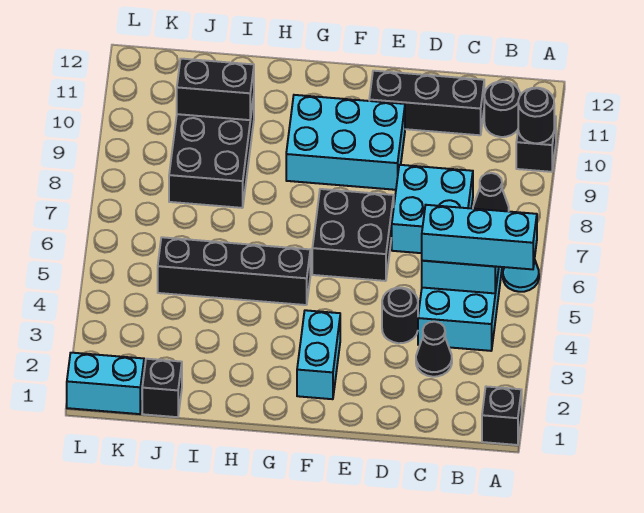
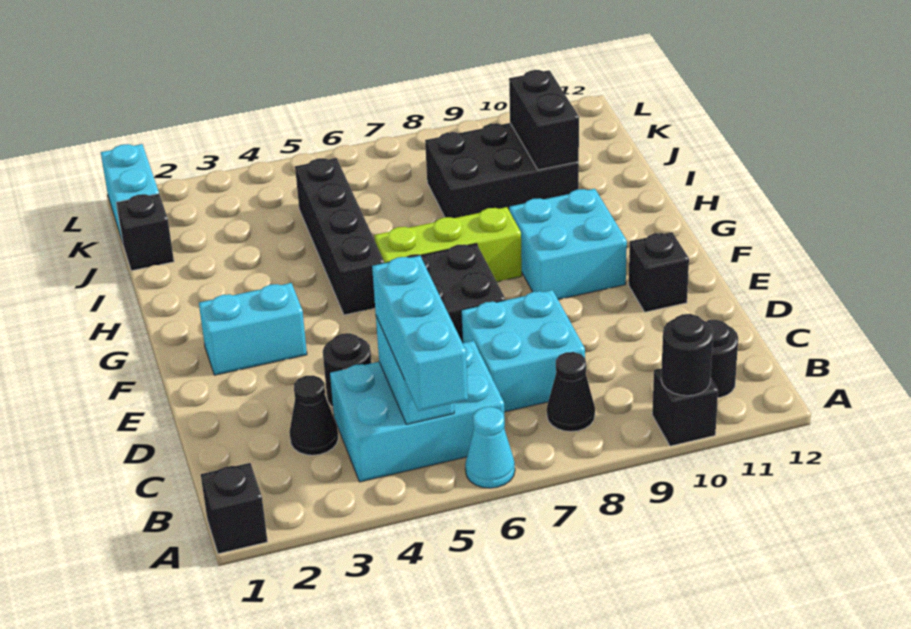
black brick C11:E11 level 1 -> black brick E11 level 1
cyan brick E9:G10 level 1 -> cyan brick F9:G10 level 1
none -> lime brick G6:G8 level 1

